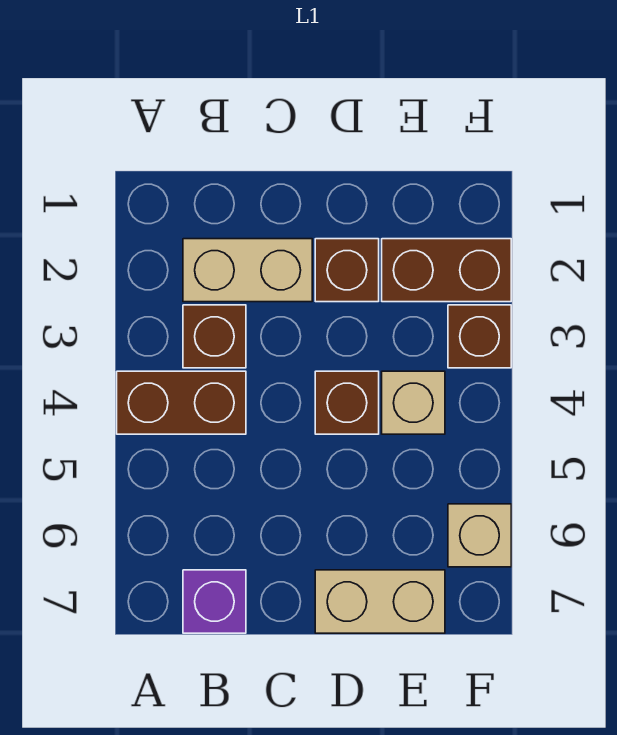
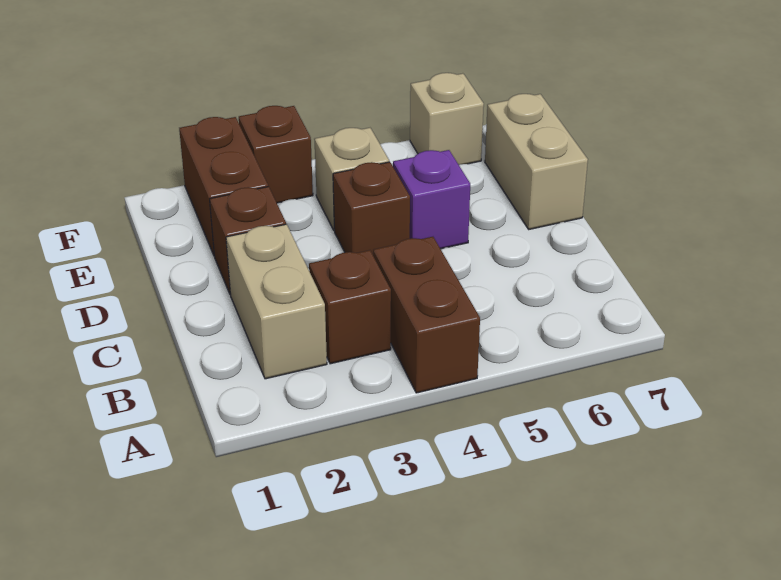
purple brick B7 level 1 -> purple brick D5 level 1

